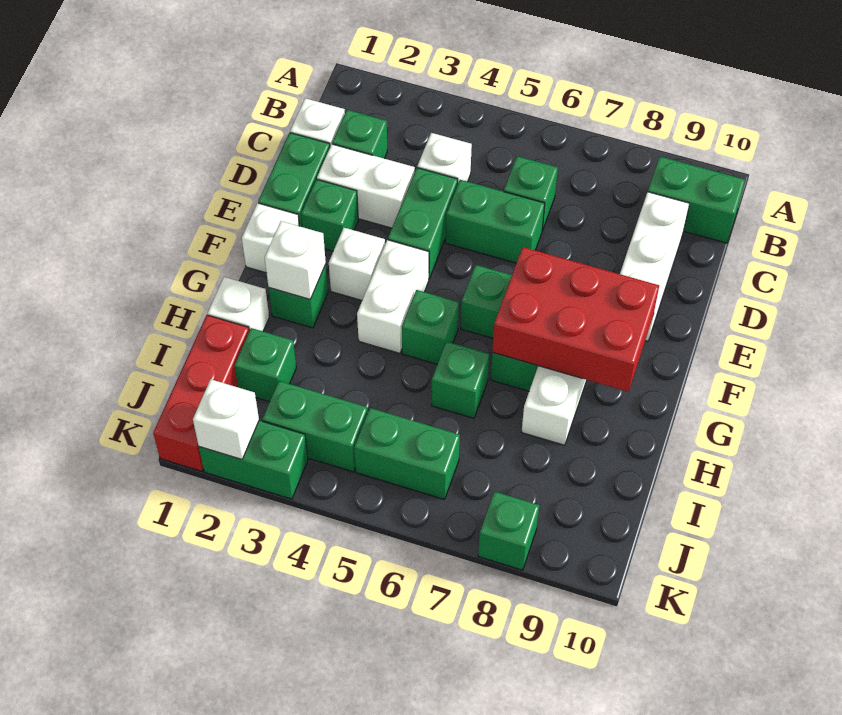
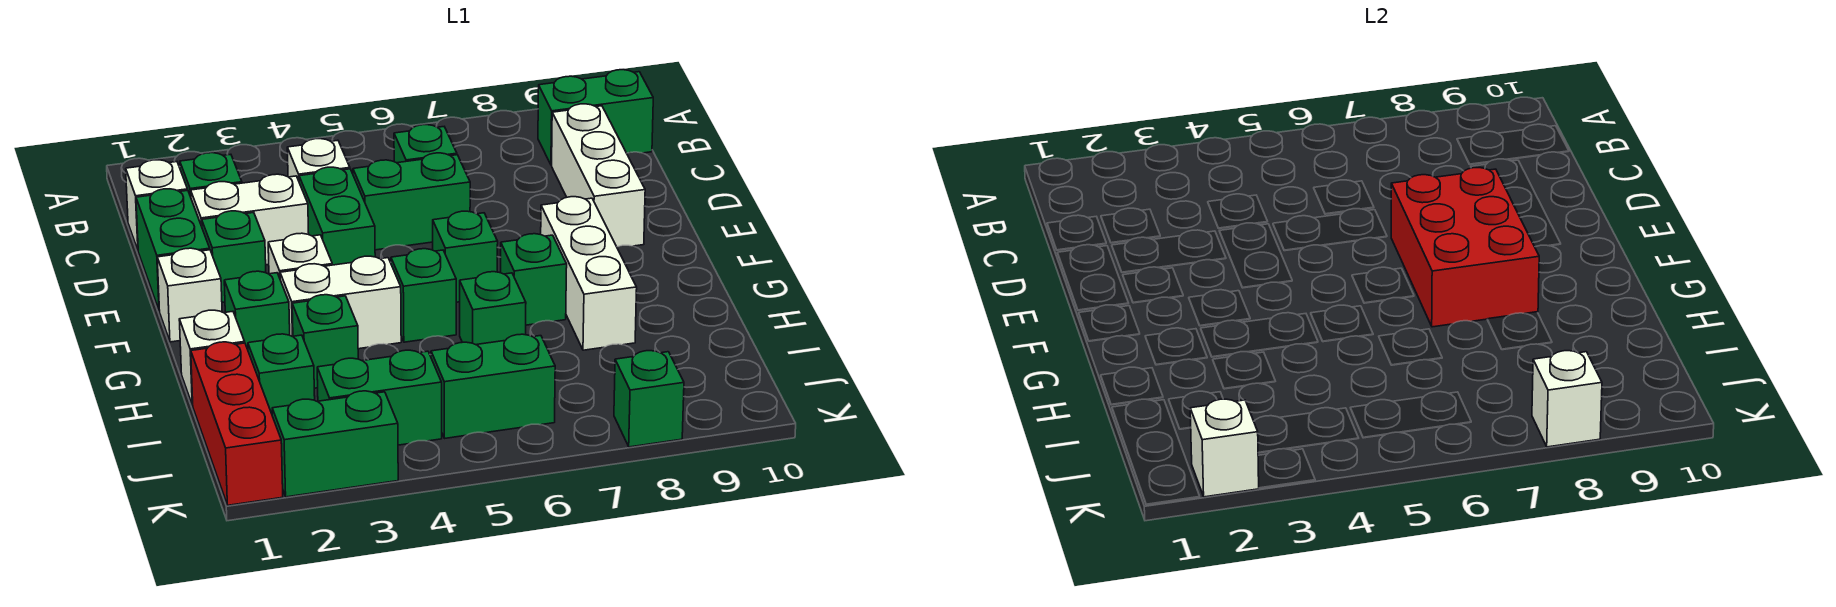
white brick F4:G4 level 1 -> white brick G3:G4 level 1
red brick F7:G9 level 2 -> red brick E7:G8 level 2
white brick G2 level 2 -> white brick K8 level 2
none -> green brick H3 level 1

